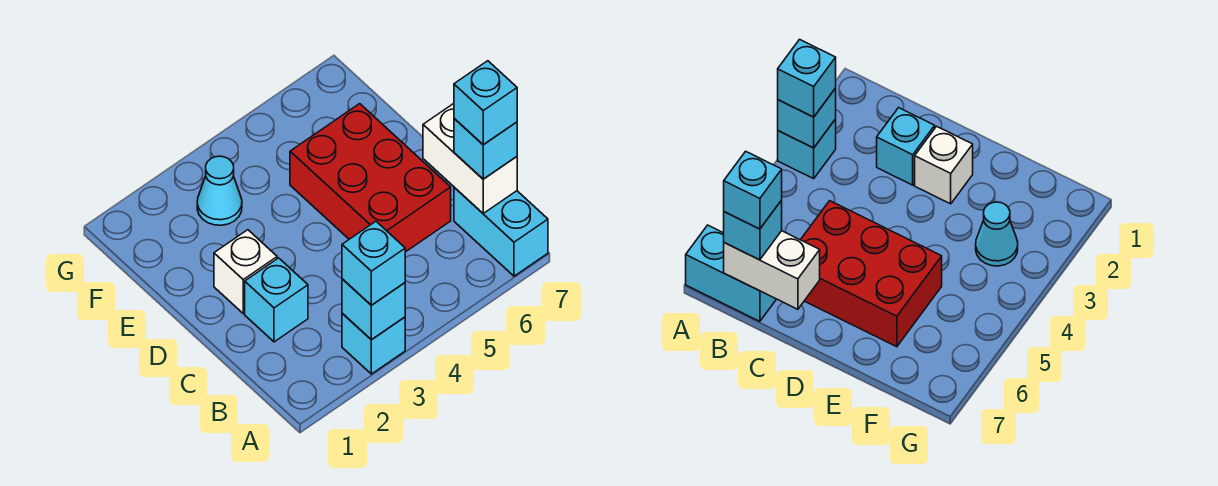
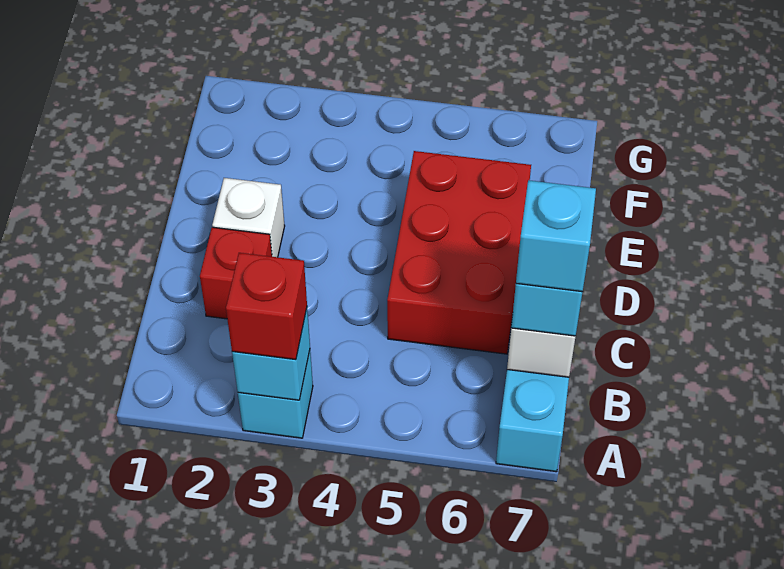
cyan brick A3 level 3 -> red brick A3 level 3
cyan brick C2 level 1 -> red brick C2 level 1
cyan cone F3 level 1 -> none

